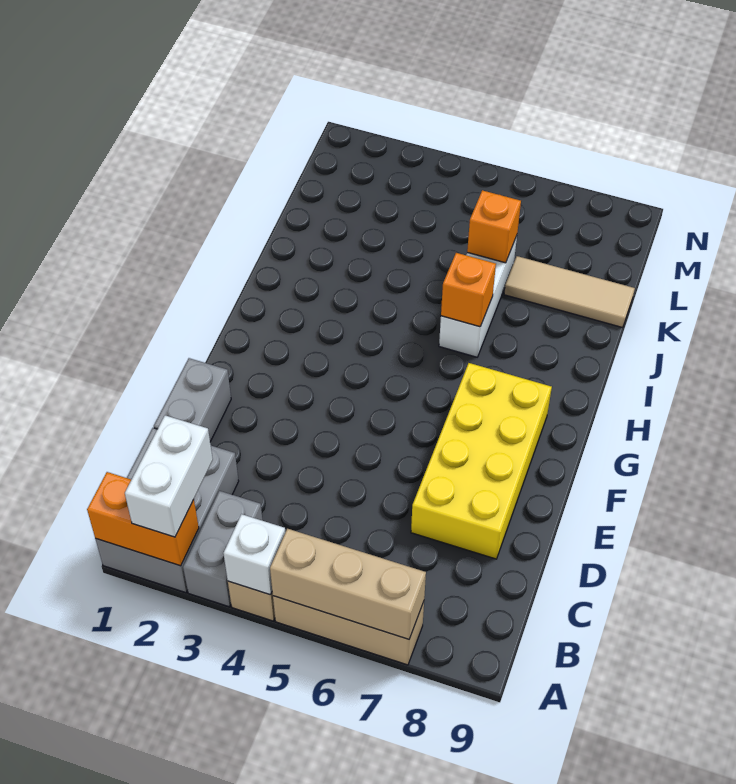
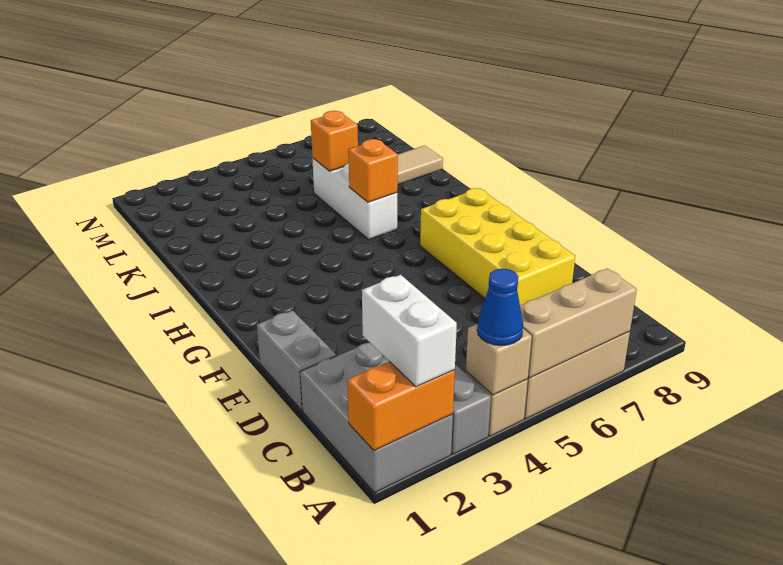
white brick A4 level 2 -> tan brick A4 level 2
none -> blue cone A4 level 3

